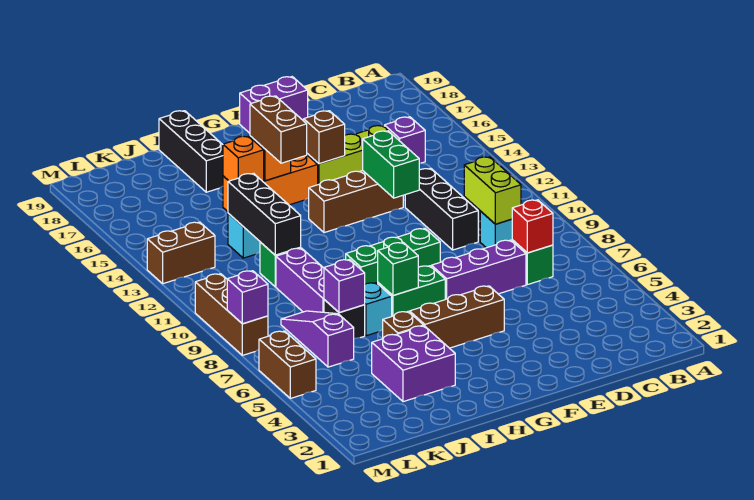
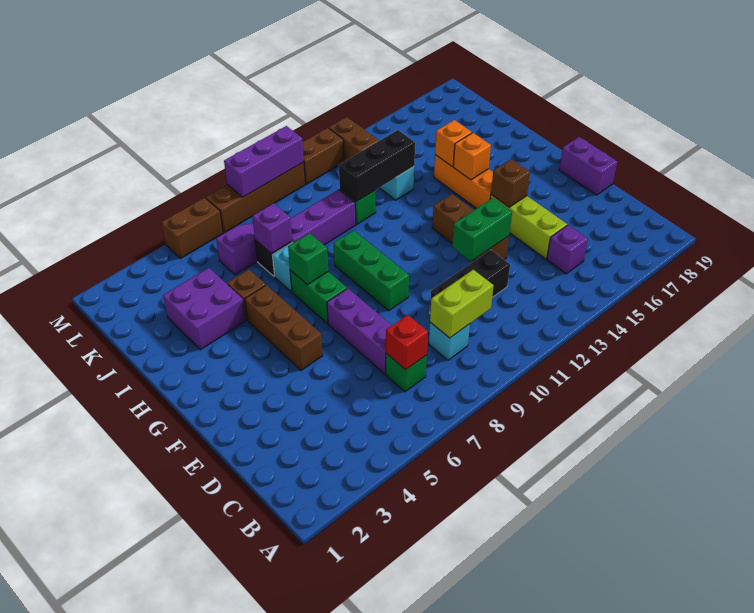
brown brick H14:H15 level 3 -> brown brick M11:M12 level 1
black brick I17:I19 level 1 -> none
brown brick M8:M10 level 1 -> brown brick M7:M10 level 1
purple brick M8 level 2 -> purple brick M8:M10 level 2

